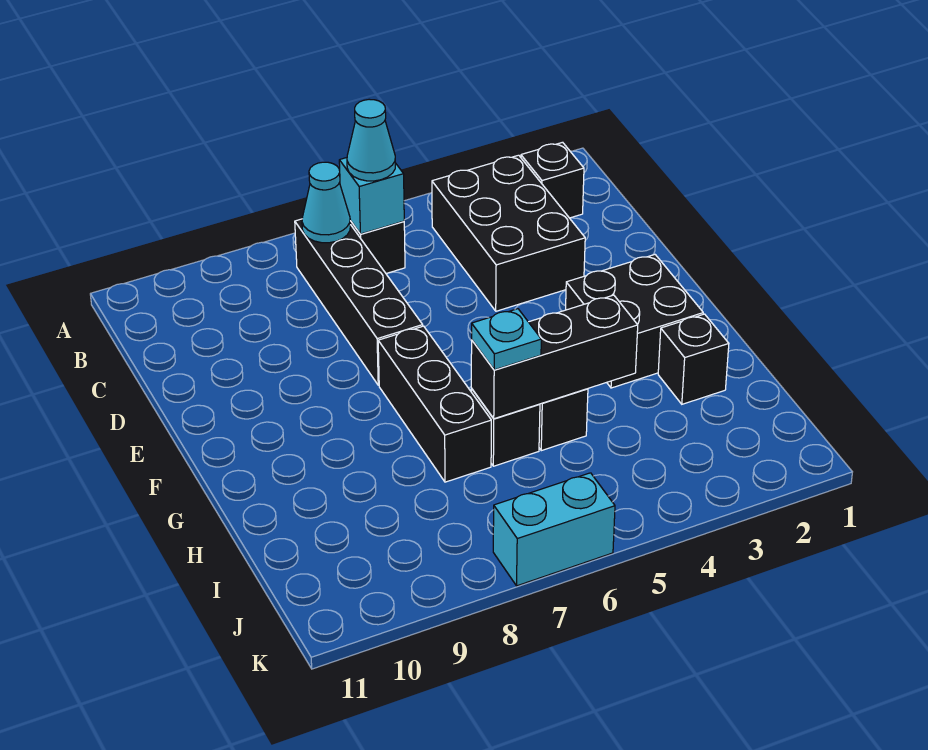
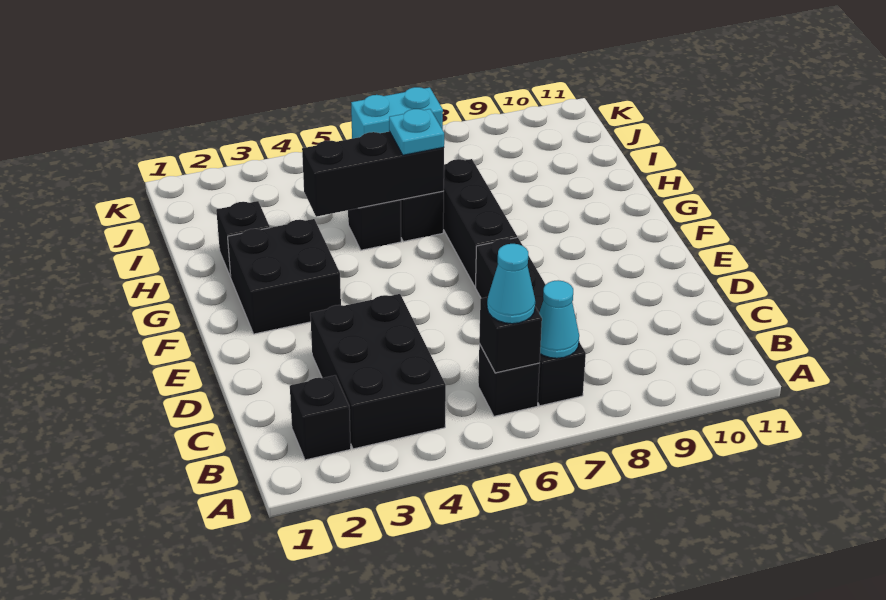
cyan brick B6 level 2 -> black brick B6 level 2

